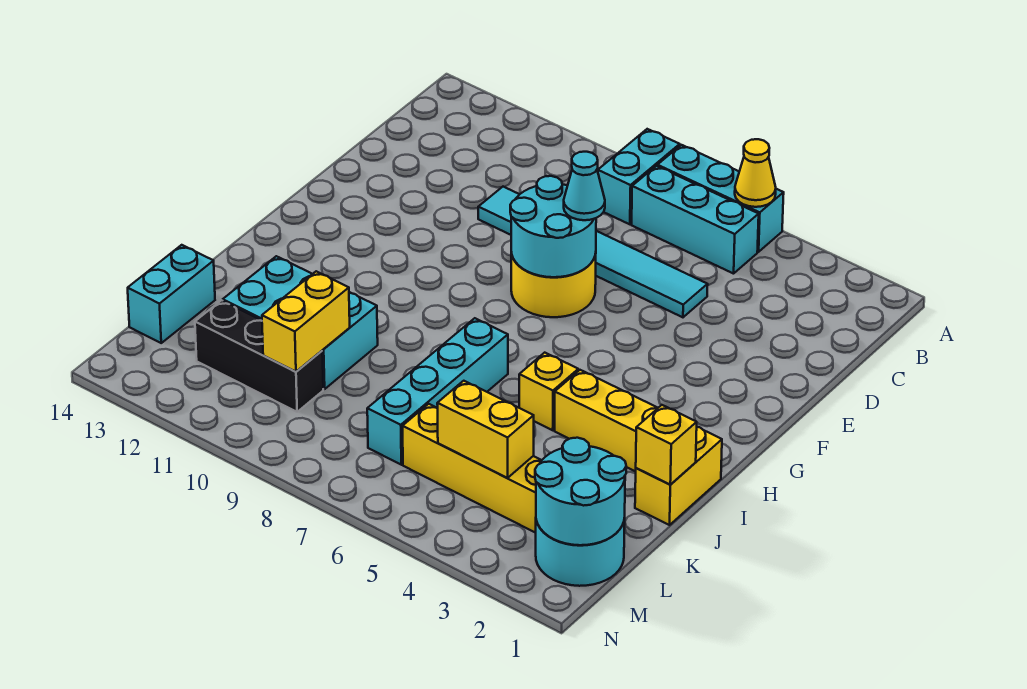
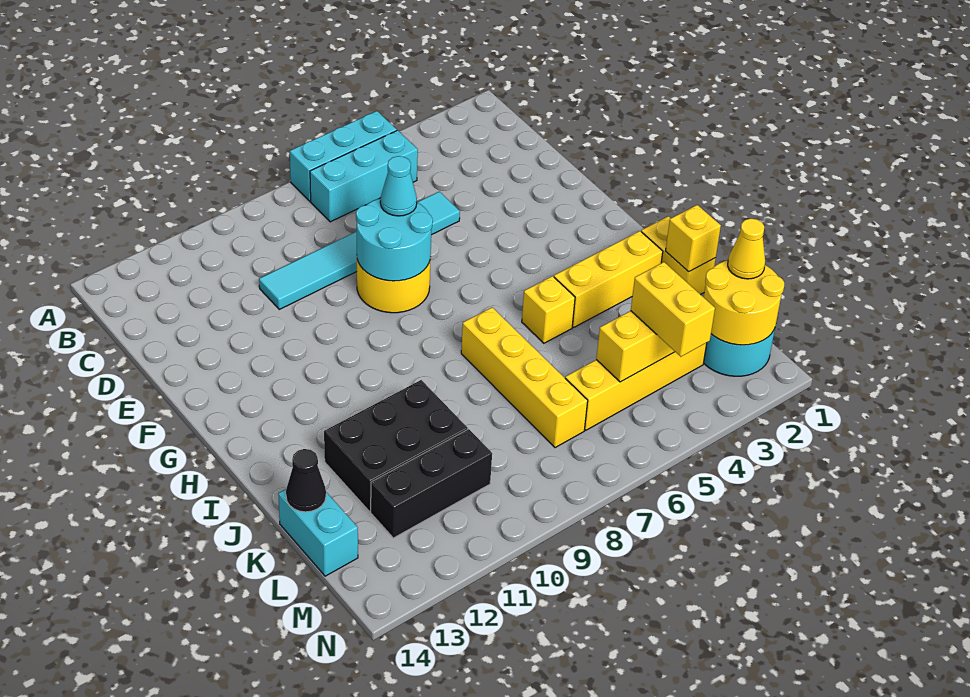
yellow cone A5 level 2 -> yellow cone L1 level 3
cyan brick A8:B8 level 1 -> none
cyan brick I7:L7 level 1 -> yellow brick I7:L7 level 1
cyan brick J10:K12 level 1 -> black brick J10:K12 level 1
yellow brick K10:L10 level 2 -> yellow brick L4:M4 level 3
none -> black cone K14 level 2
cyan round brick L1:M2 level 2 -> yellow round brick L1:M2 level 2

